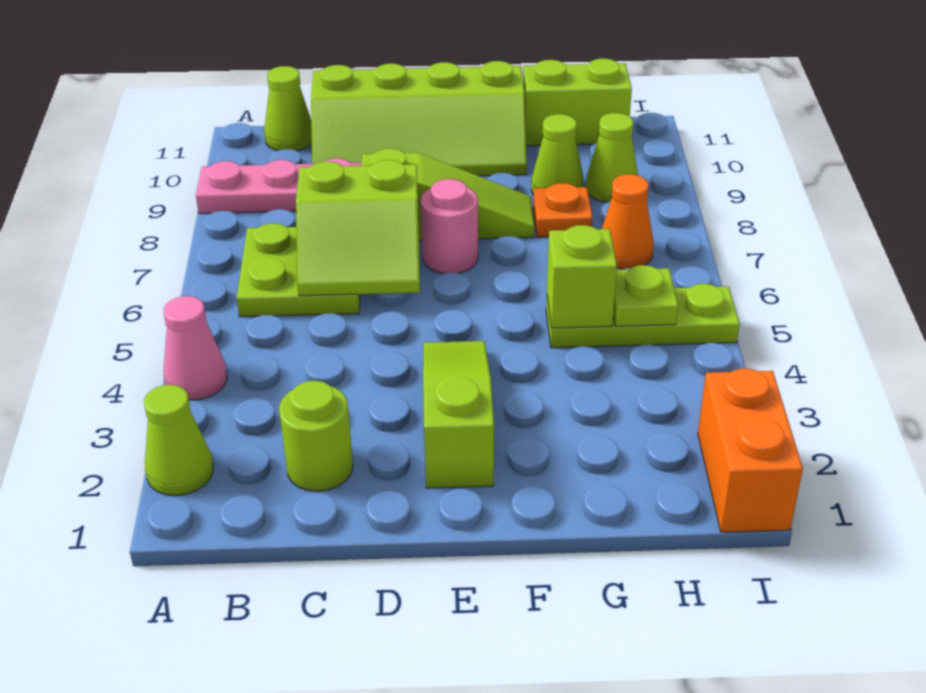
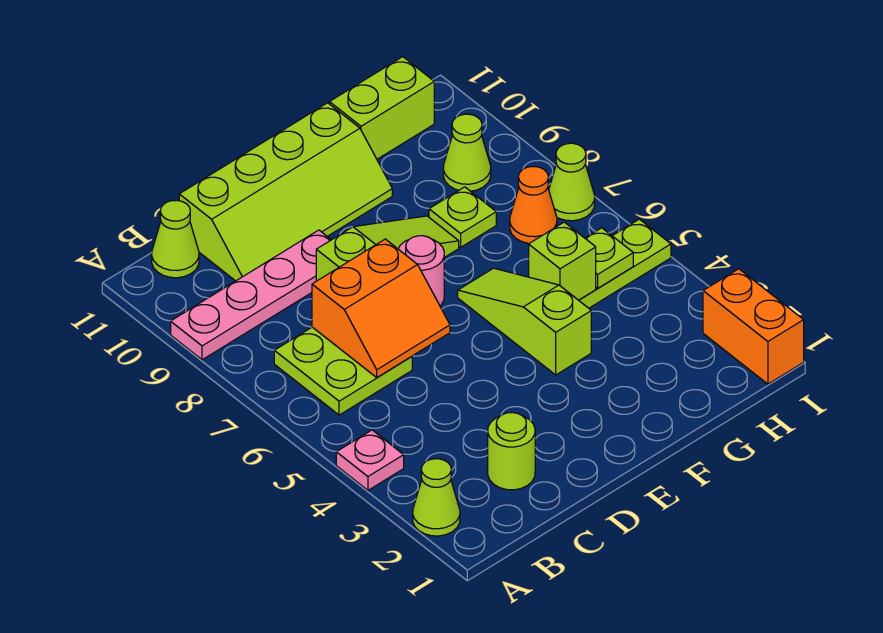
pink cone A4 level 1 -> pink plate A4 level 1
lime slope C6:D7 level 2 top 7 -> orange slope C6:D7 level 2 top 7
lime slope E2:E4 level 1 top 2 -> lime slope F4:F6 level 1 top 4
orange plate G8 level 1 -> lime plate G8 level 1
lime cone G9 level 1 -> lime cone I7 level 1

